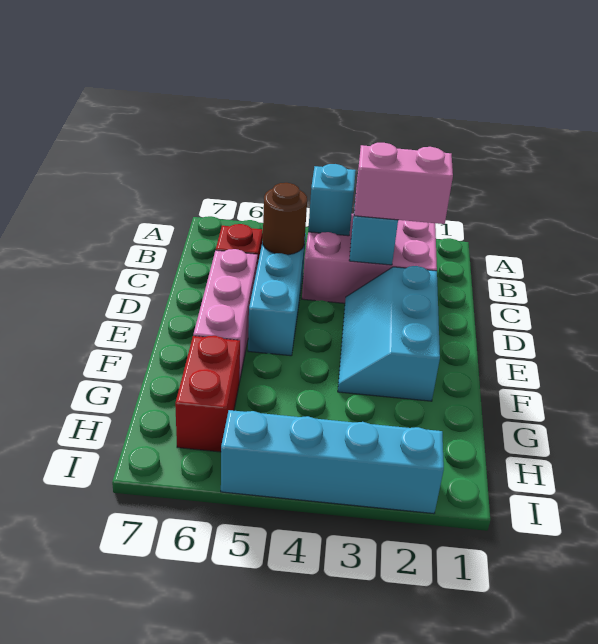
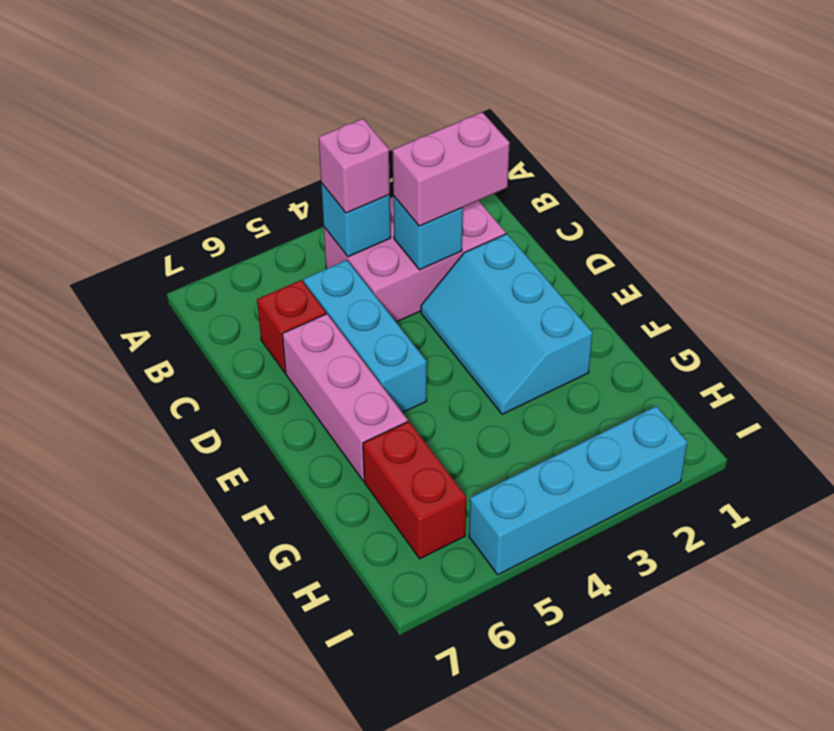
none -> pink brick B4 level 3
brown round brick C5 level 2 -> none

